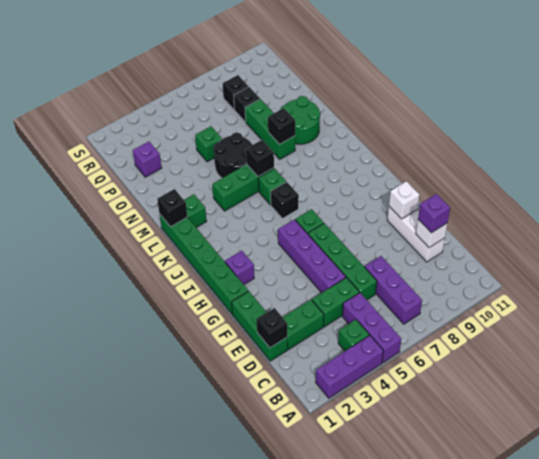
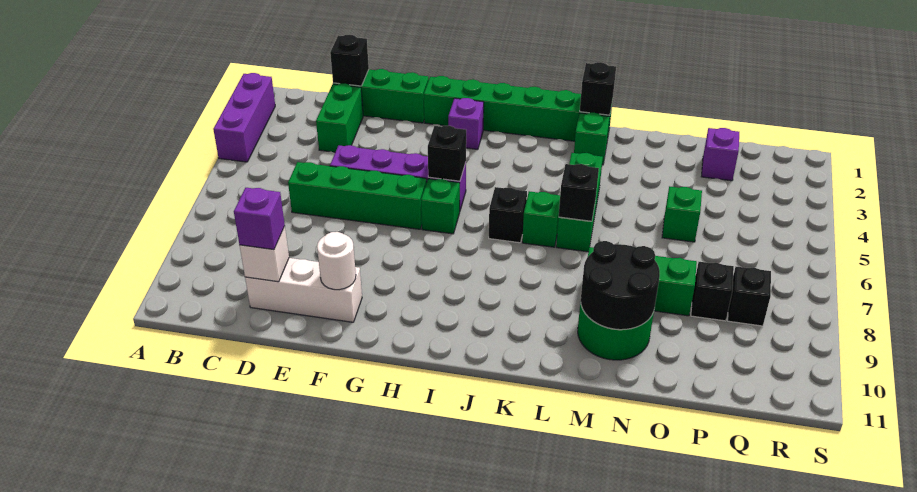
purple brick A5:C5 level 1 -> none
green brick B4 level 1 -> none
purple brick B7:D7 level 1 -> none
green brick D4:D5 level 1 -> none
white brick F10 level 2 -> white round brick F10 level 2
black round brick M5:N6 level 1 -> black round brick M9:N10 level 2
black brick M8 level 2 -> black brick H5 level 2

